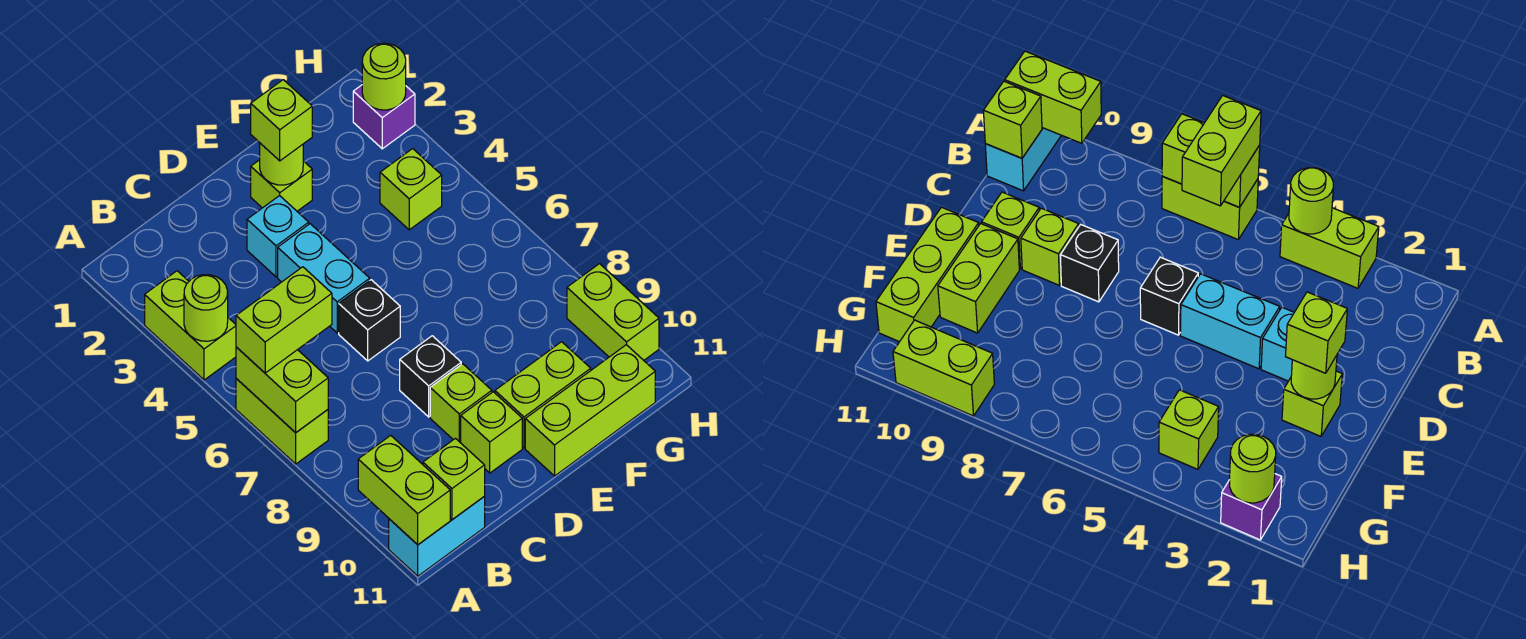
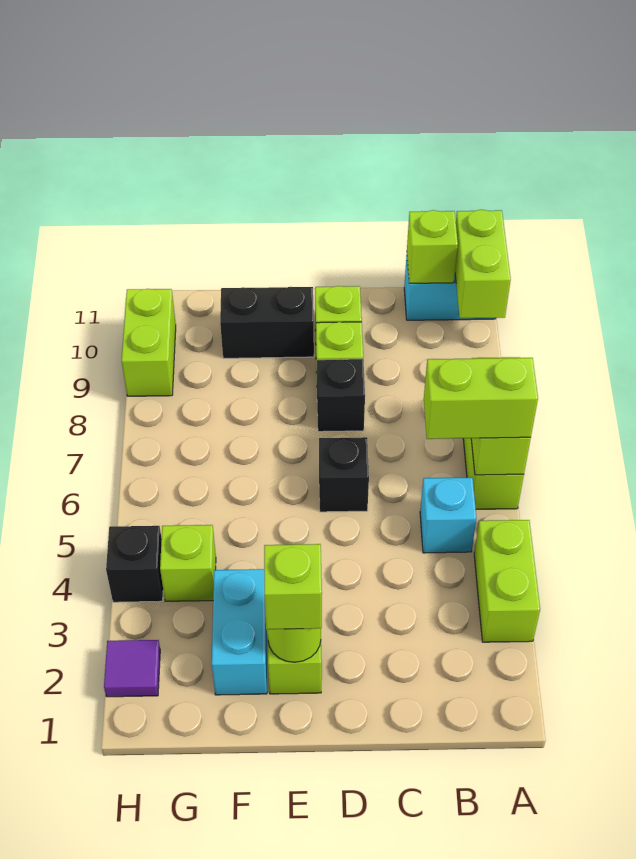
lime round brick A4 level 2 -> none
cyan brick D3 level 1 -> cyan brick B5 level 1
cyan brick D4:D5 level 1 -> cyan brick F2:F3 level 1
lime brick E10:F10 level 1 -> black brick E10:F10 level 1
lime brick E11:G11 level 1 -> none
purple brick H2 level 1 -> purple tile H2 level 1
lime round brick H2 level 2 -> none
none -> black brick H4 level 1

